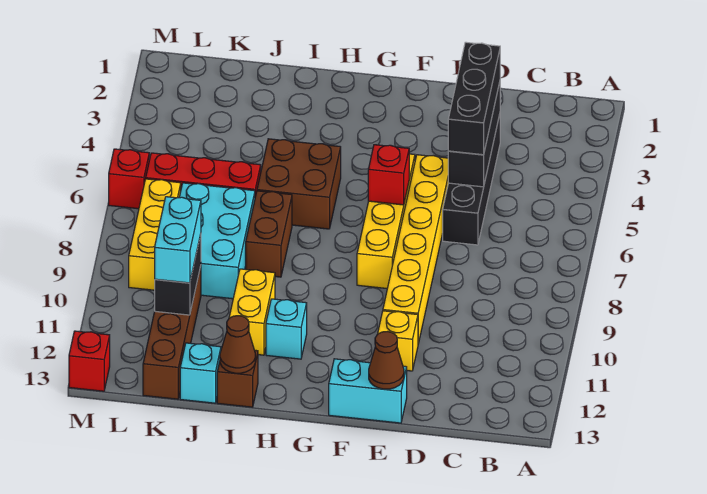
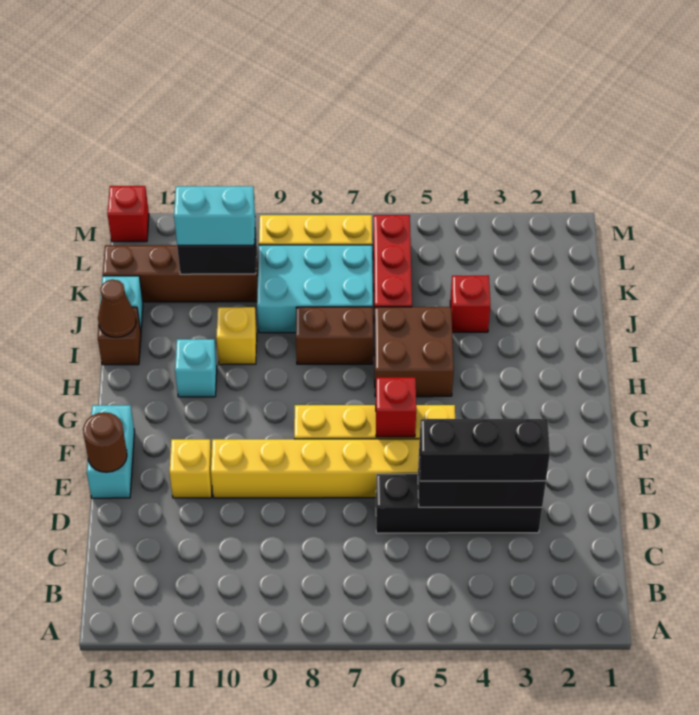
brown cone E13 level 2 -> brown round brick E13 level 2
yellow brick I10:I11 level 1 -> yellow brick I10 level 1
red brick M6 level 1 -> red brick J4 level 1

